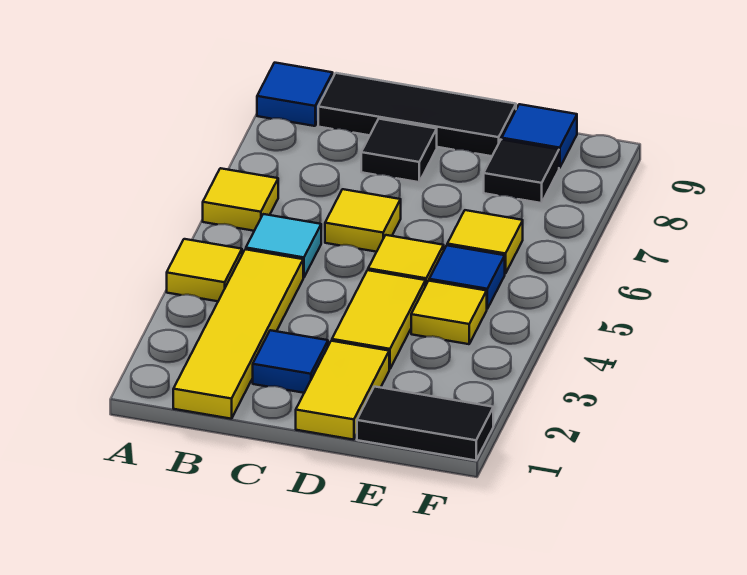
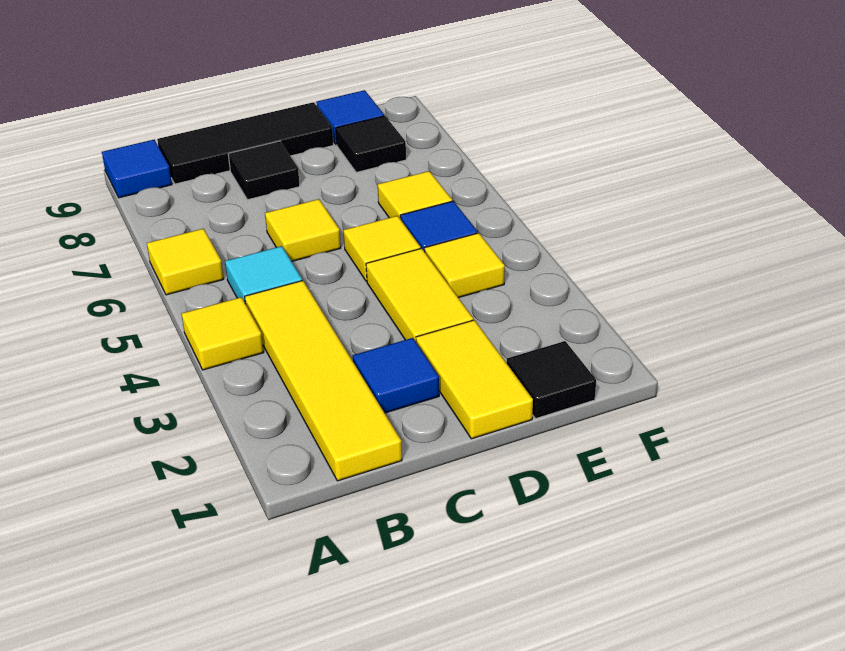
black tile E1:F1 level 1 -> black tile E1 level 1

